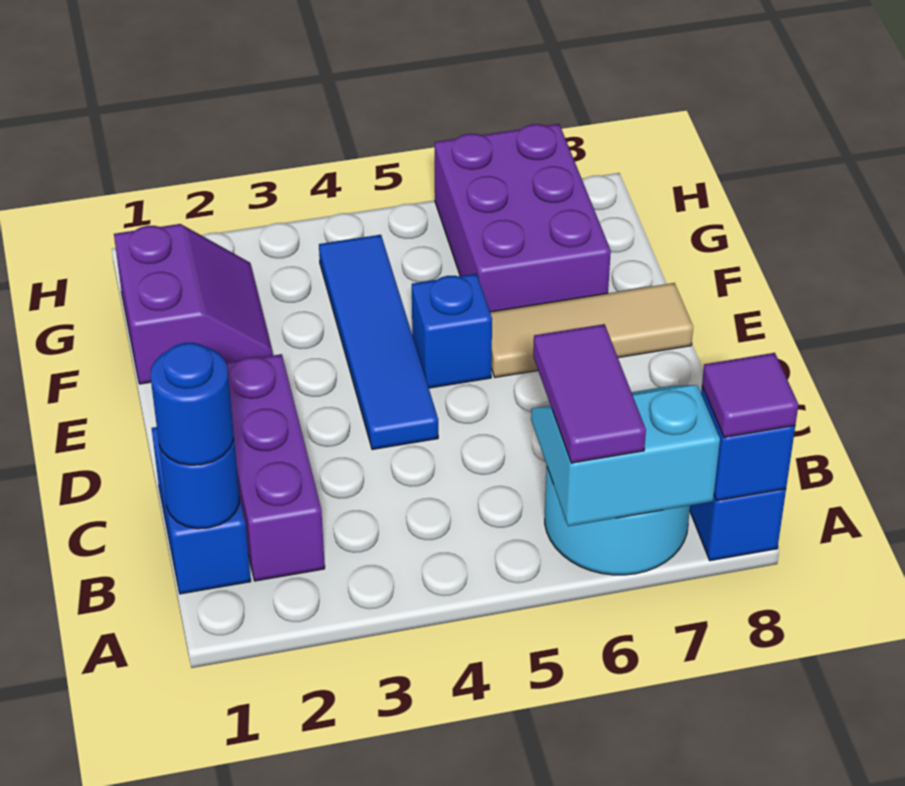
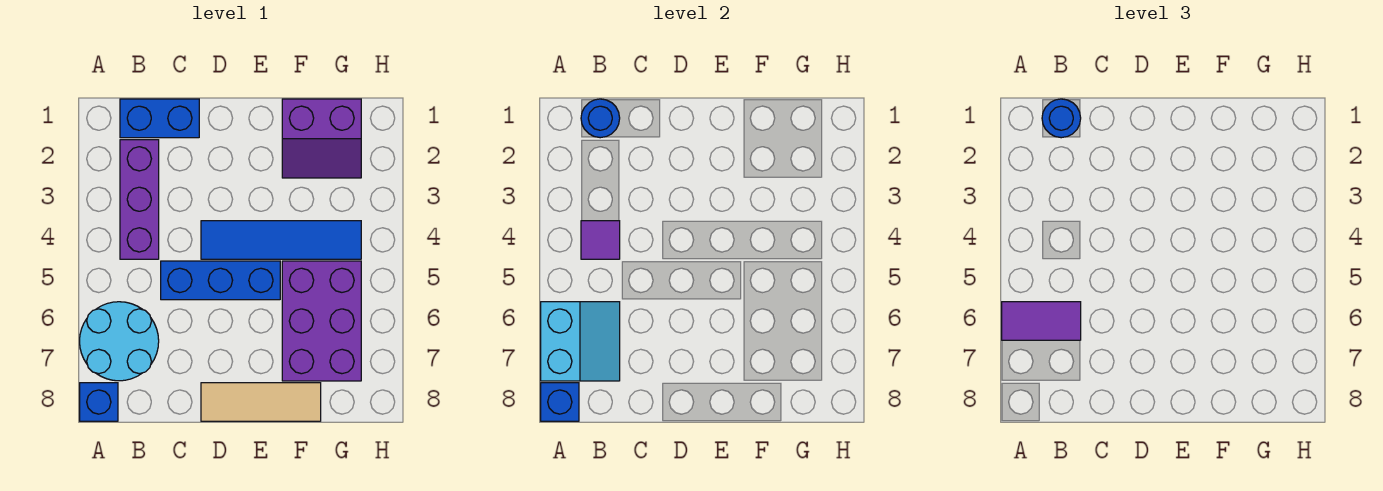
purple tile A8 level 3 -> purple tile B4 level 2
purple brick B2:D2 level 1 -> purple brick B2:B4 level 1
blue brick E5 level 1 -> blue brick C5:E5 level 1
tan tile E6:E8 level 1 -> tan tile D8:F8 level 1
purple brick F6:H7 level 1 -> purple brick F5:G7 level 1

